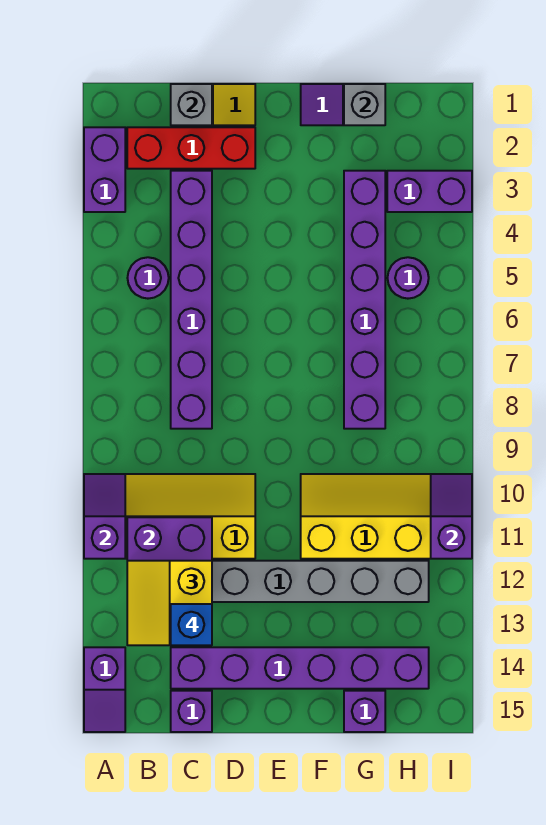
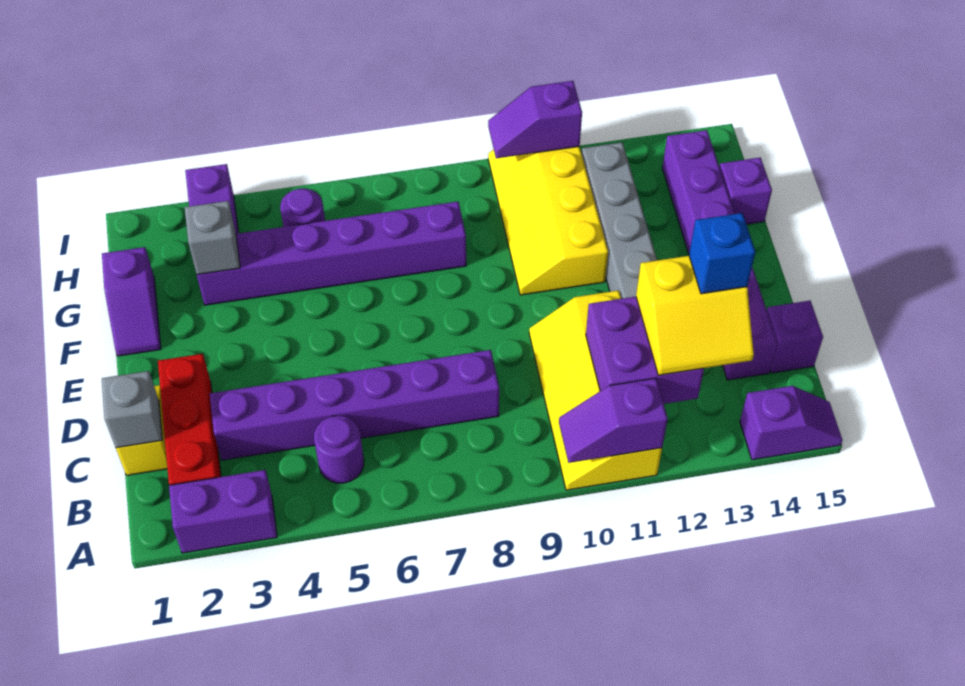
grey brick G1 level 2 -> grey brick G3 level 2

